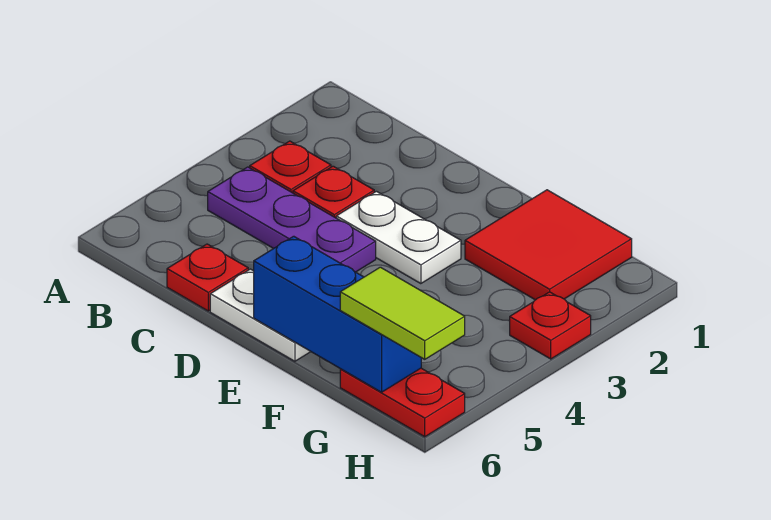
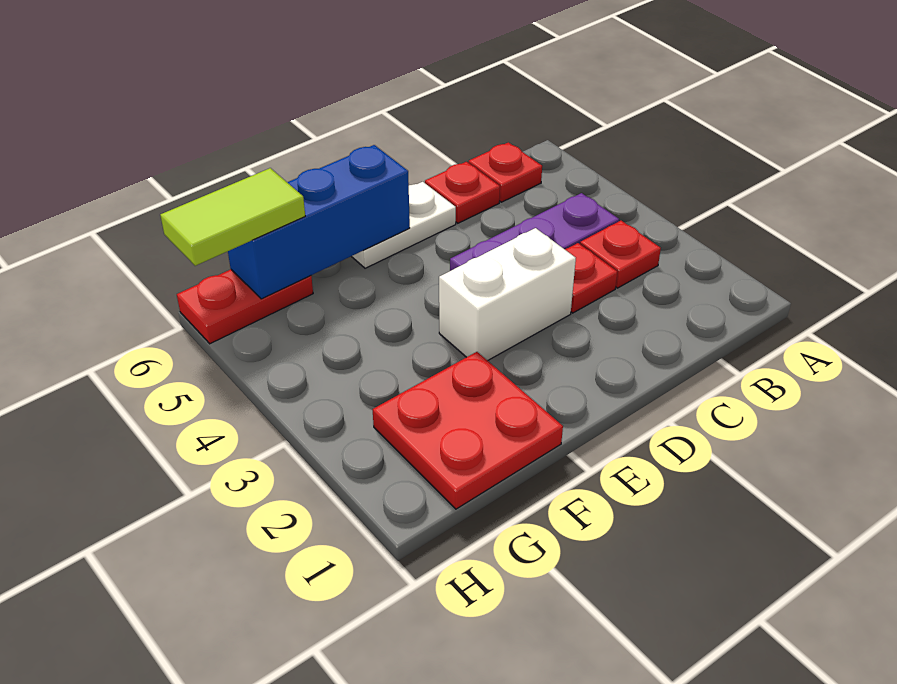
white plate D3:E3 level 1 -> white brick D3:E3 level 1
red tile F1:G2 level 1 -> red plate F1:G2 level 1
red plate H3 level 1 -> red plate B6 level 1

